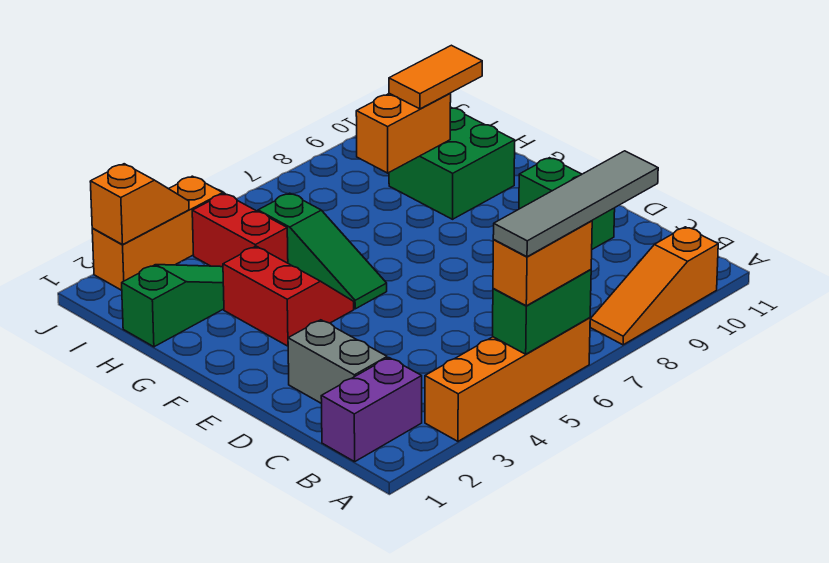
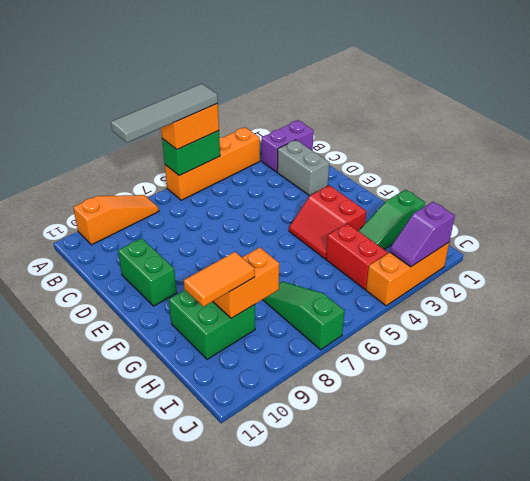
green slope F5:H5 level 1 top H -> green slope H7:J7 level 1 top J
orange slope J2:J3 level 2 top 2 -> purple slope J2:J3 level 2 top 2

